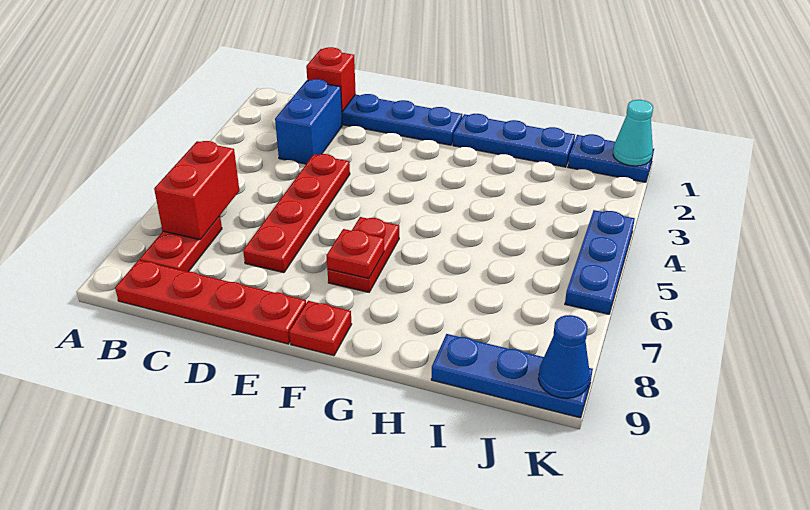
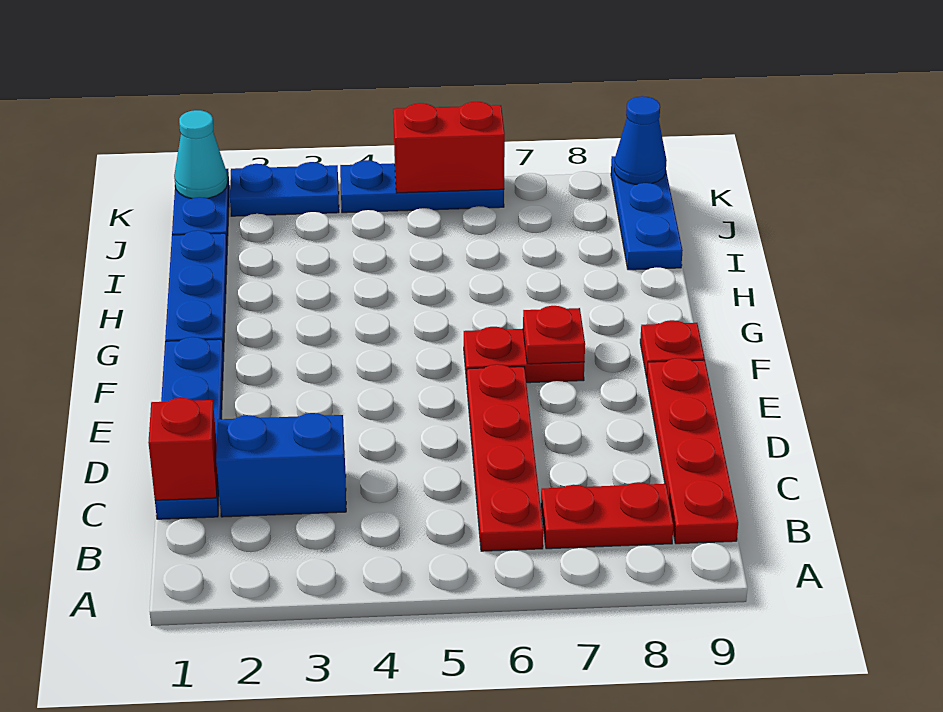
red brick B6:B7 level 2 -> red brick K5:K6 level 2
red plate D4:D7 level 1 -> red plate B6:E6 level 1
none -> blue plate K2:K3 level 1

